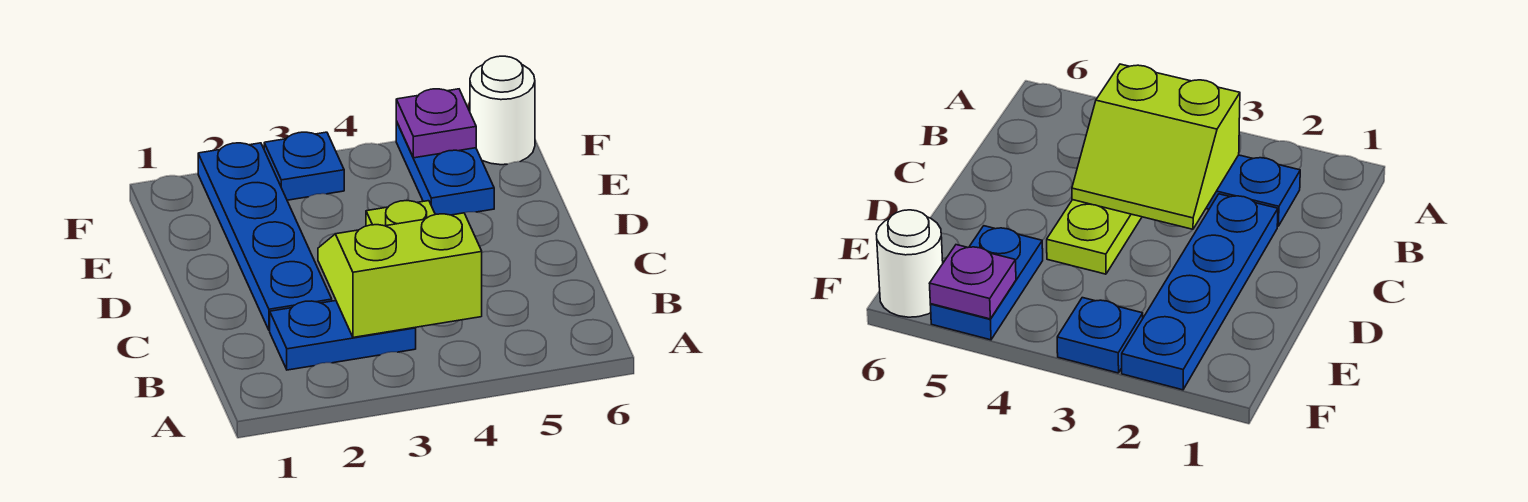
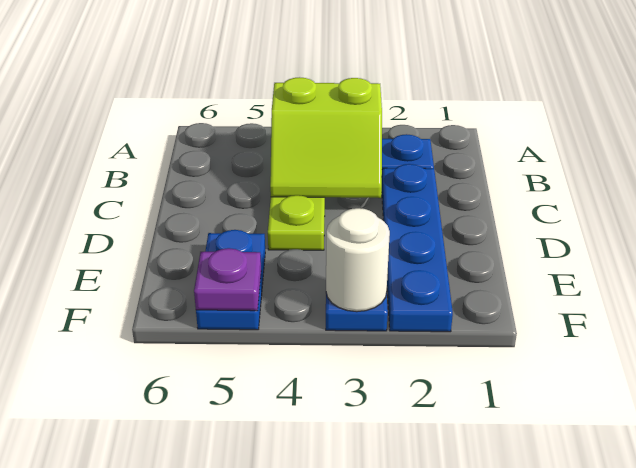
white round brick F6 level 1 -> white round brick F3 level 2

